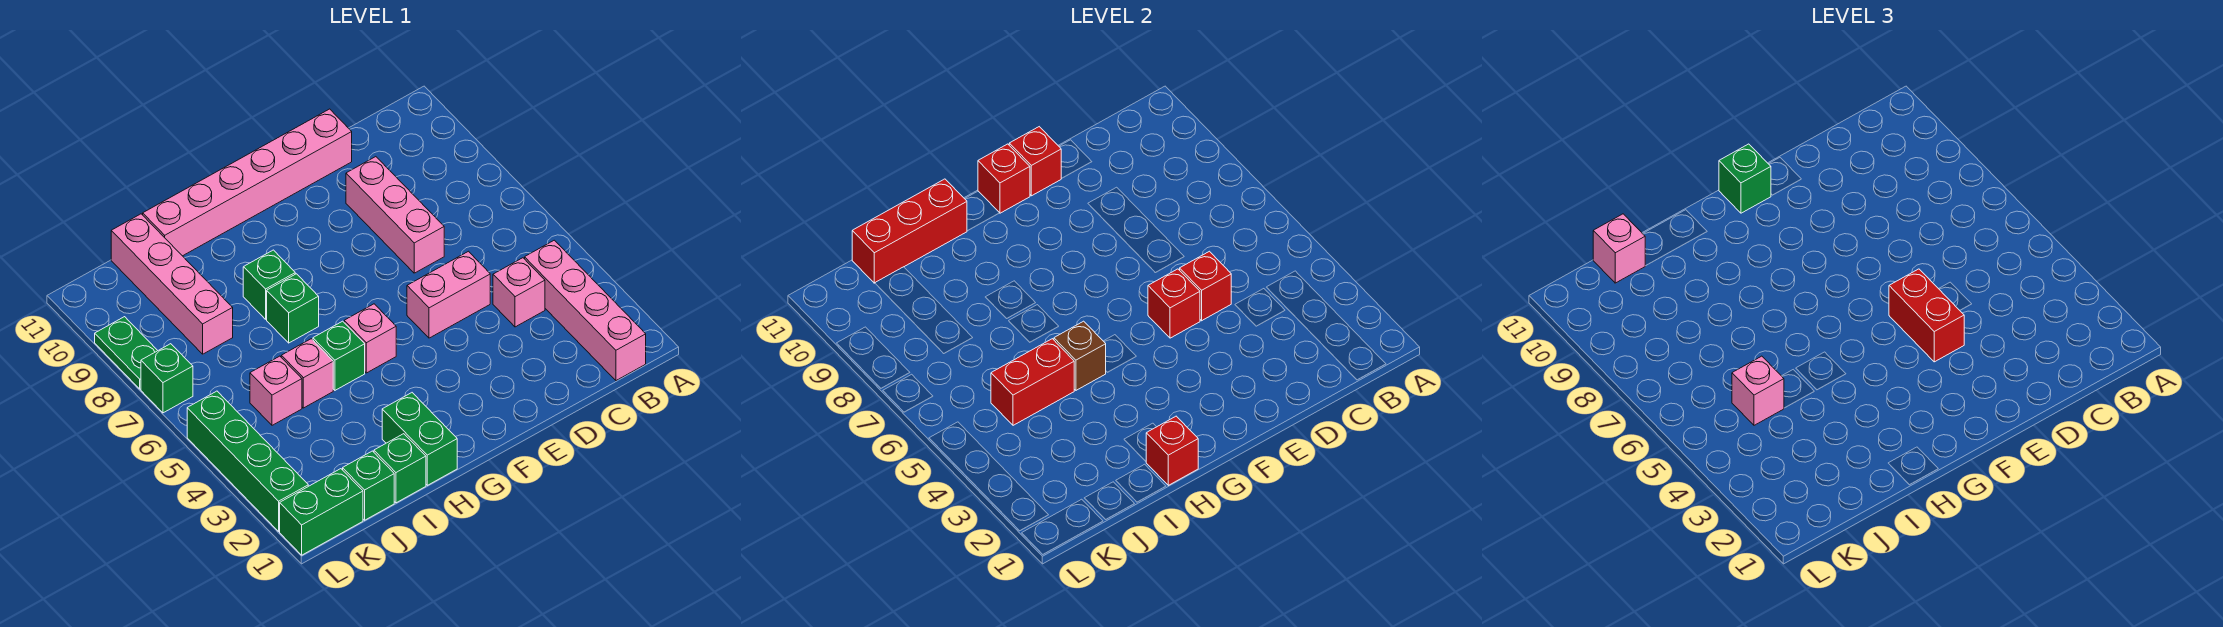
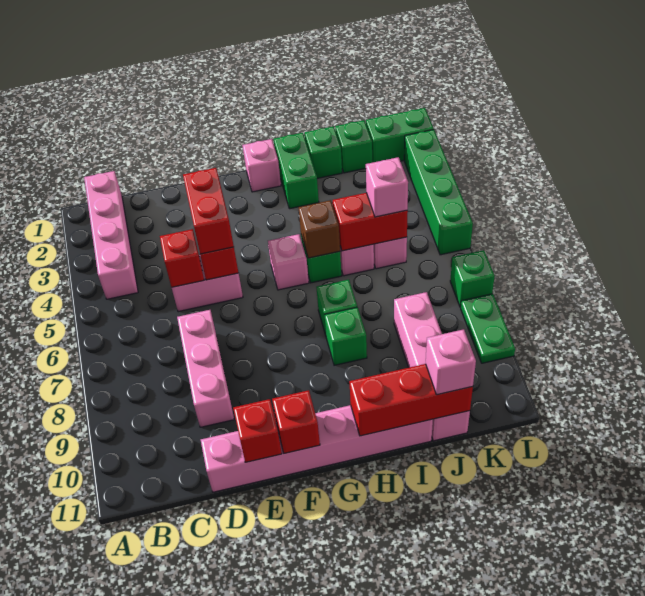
pink brick C4 level 1 -> pink brick G1 level 1
green brick F11 level 3 -> none
red brick H1 level 2 -> none

